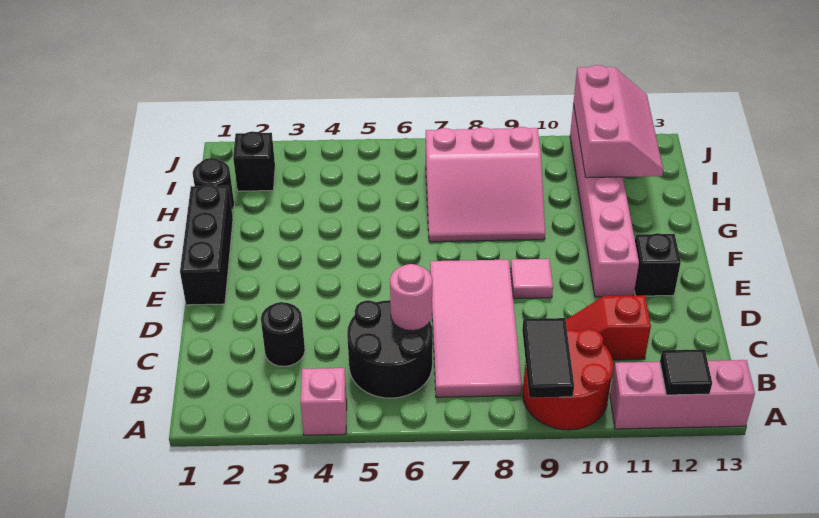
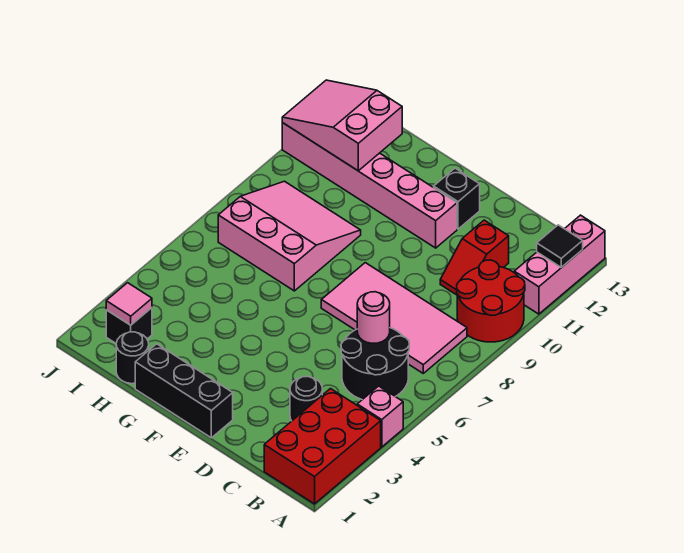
none -> red brick A1:B3 level 1
black tile A9:B9 level 2 -> none
pink tile E9 level 1 -> pink tile I2 level 2
pink slope G7:I9 level 1 top I -> pink slope G7:I9 level 1 top 7
pink slope H11:J12 level 2 top 11 -> pink slope H11:J12 level 2 top H

